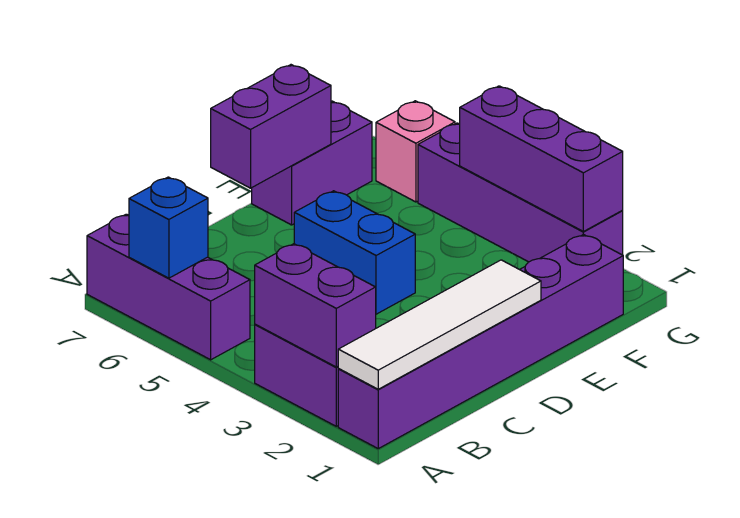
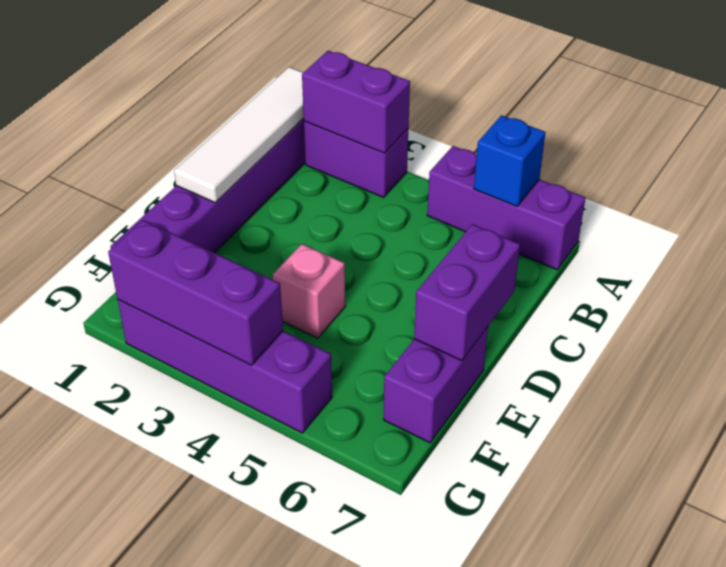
blue brick D4:D5 level 1 -> none
pink brick G6 level 1 -> pink brick E4 level 1

